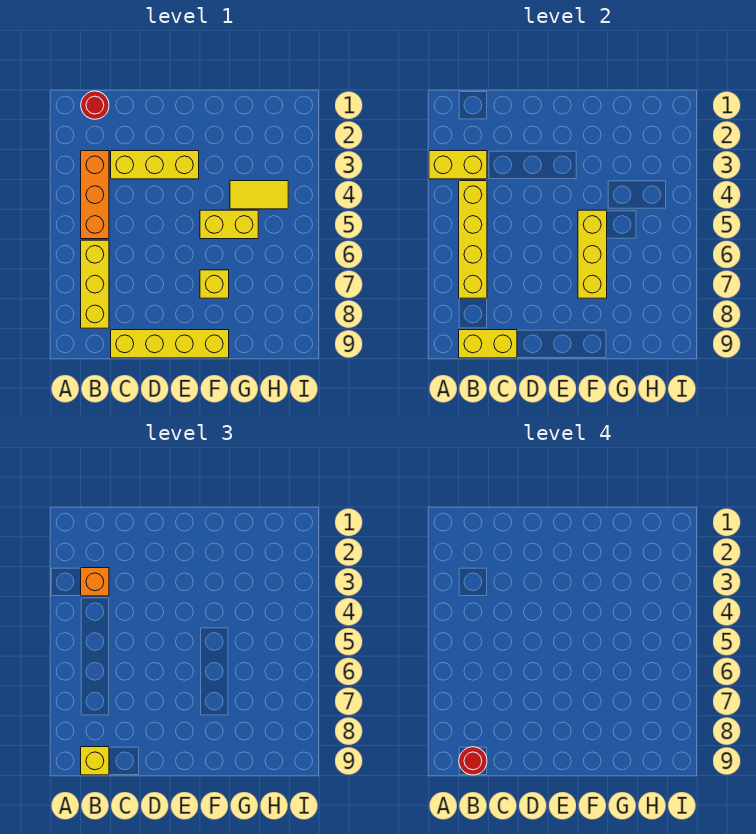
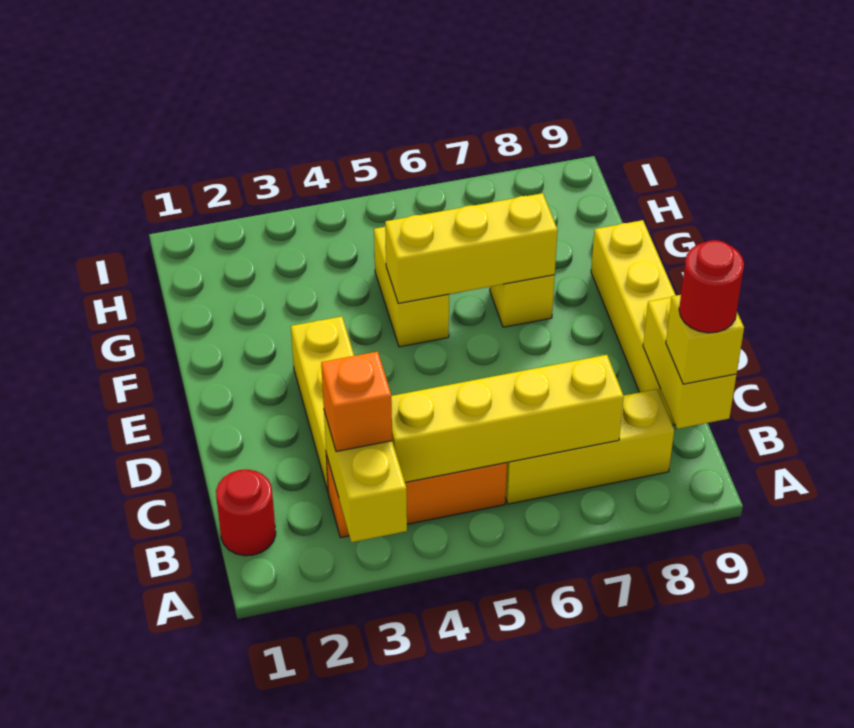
yellow tile G4:H4 level 1 -> none

